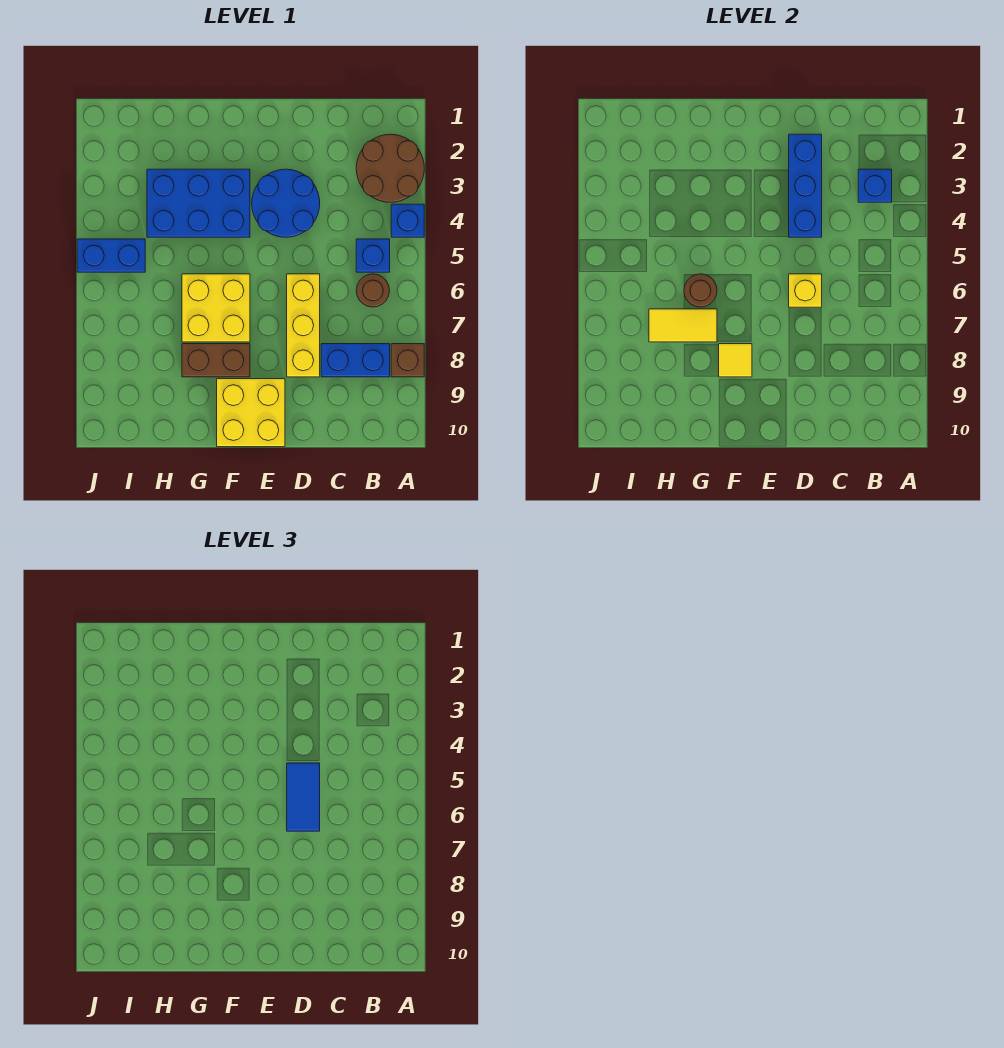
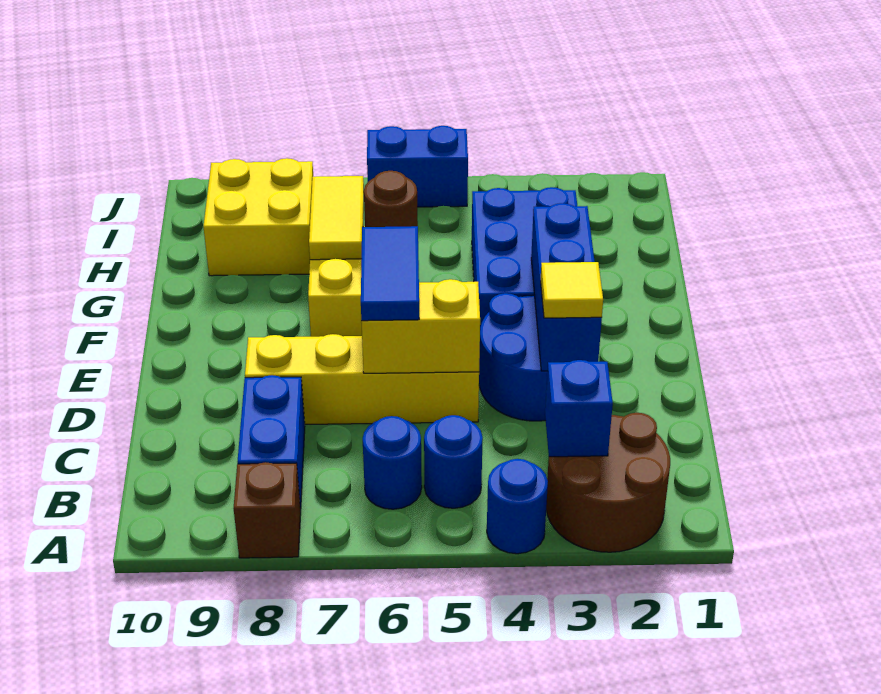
blue brick A4 level 1 -> blue round brick A4 level 1
blue brick B5 level 1 -> blue round brick B5 level 1
brown round brick B6 level 1 -> blue round brick B6 level 1
blue brick D2:D4 level 2 -> blue brick D3:F3 level 2
blue tile D5:D6 level 3 -> blue tile D6:E6 level 3
yellow brick D6:D8 level 1 -> yellow brick D5:D8 level 1
yellow brick D6 level 2 -> yellow brick D5:D6 level 2
yellow brick E9:F10 level 1 -> yellow brick H8:I9 level 1
brown brick F8:G8 level 1 -> none
yellow tile F8 level 2 -> yellow tile D3 level 3
blue brick I5:J5 level 1 -> blue brick J5:J6 level 1

